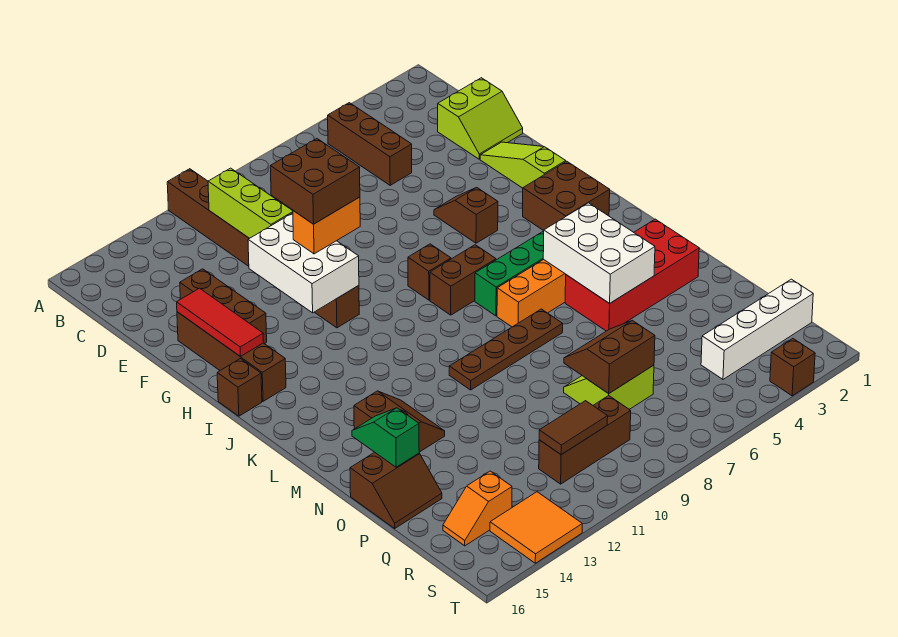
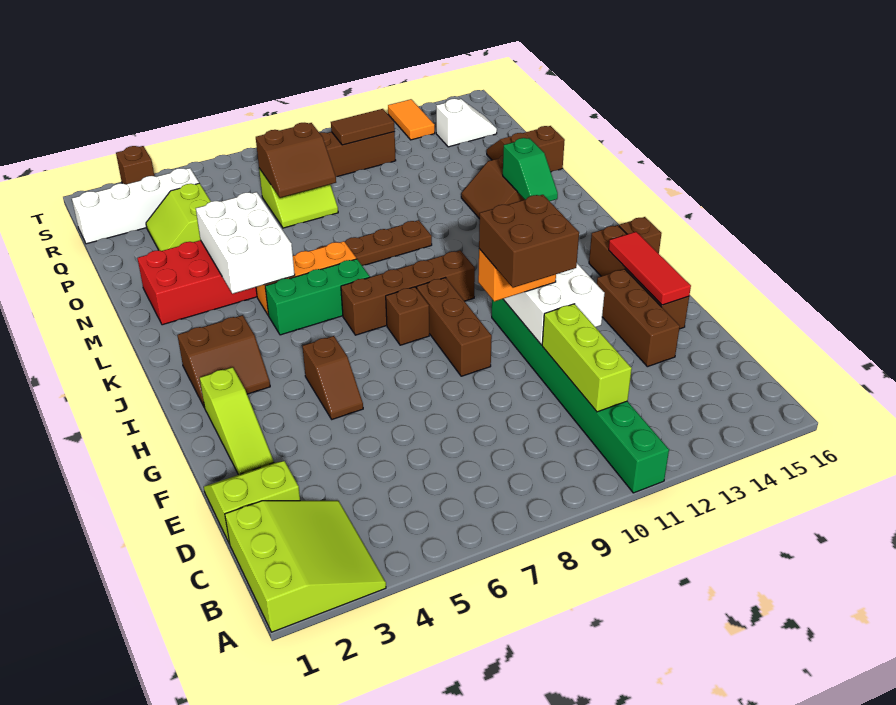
none -> lime slope A1:C3 level 1 top 1
brown brick A11:H11 level 1 -> green brick A11:H11 level 1
brown brick B5:D5 level 1 -> brown brick G9:I9 level 1
brown brick I2:J3 level 1 -> brown slope I2:J3 level 1 top J
brown brick J7:J8 level 1 -> brown brick J7:J10 level 1
green slope N15:O15 level 2 top O -> green slope L14:M14 level 2 top M
none -> lime slope P3:Q4 level 1 top 4
orange slope R14:R15 level 1 top 14 -> white slope R14:R15 level 1 top 14
orange tile S13:T14 level 1 -> orange tile S13:T13 level 1

